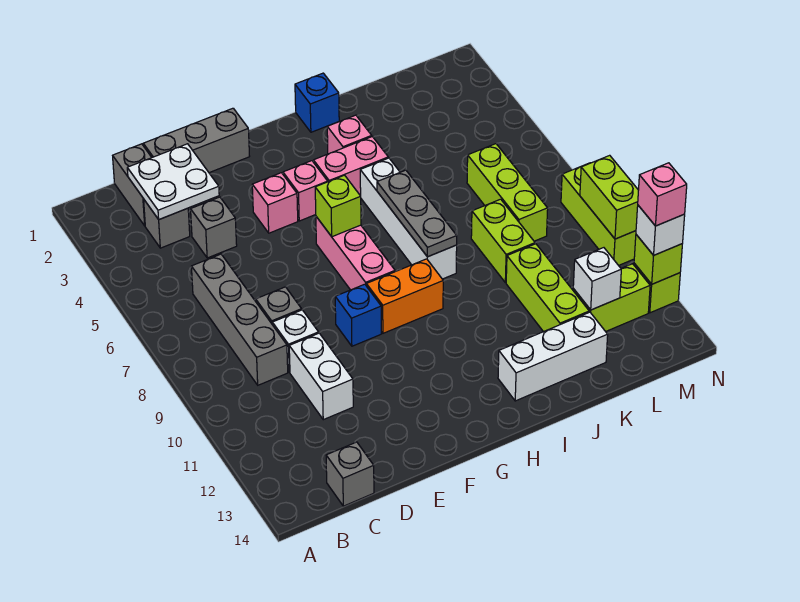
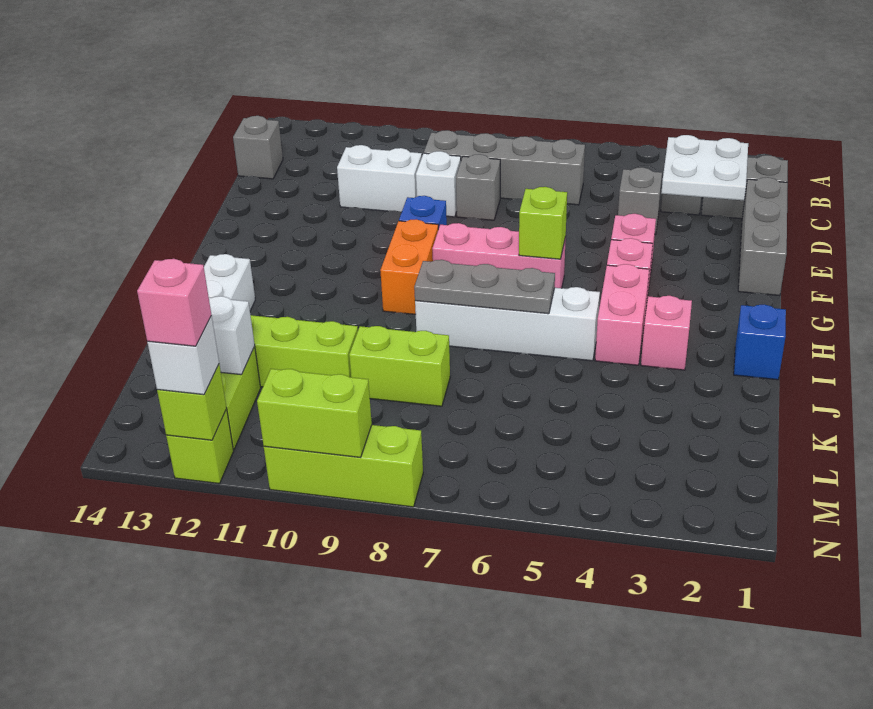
lime brick L6:L8 level 1 -> none

